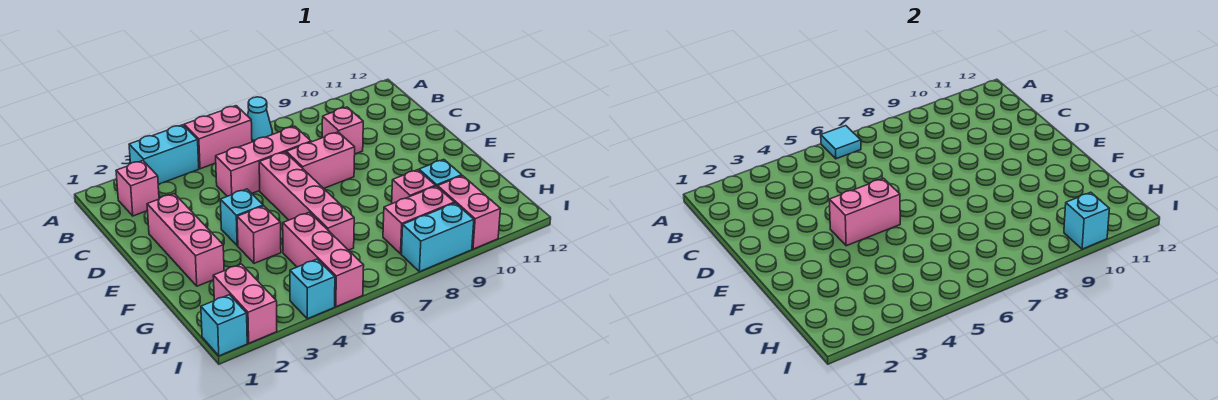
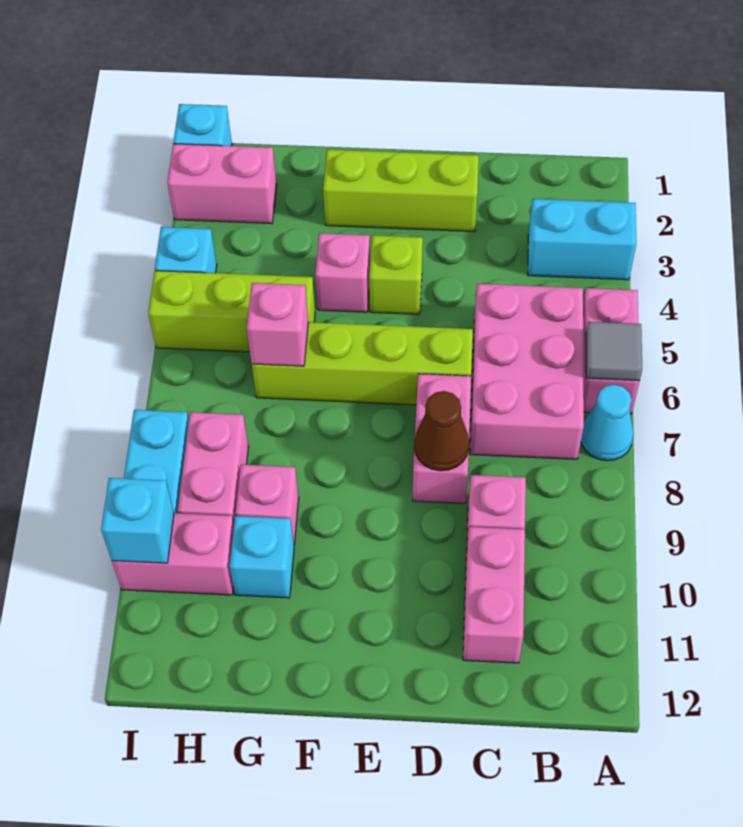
cyan brick A3:A4 level 1 -> cyan brick A3:B3 level 1
cyan tile A6 level 2 -> grey tile A6 level 2
pink brick B2 level 1 -> pink brick G6 level 2
pink brick C5:C7 level 1 -> pink brick B5:C7 level 1
pink brick D2:F2 level 1 -> lime brick D2:F2 level 1
pink brick D6:G6 level 1 -> lime brick D6:G6 level 1
none -> brown cone D8 level 2
cyan brick E4 level 1 -> lime brick E4 level 1
pink brick E4:E5 level 2 -> pink brick C10:C11 level 1
pink brick G5:I5 level 1 -> lime brick G5:I5 level 1

